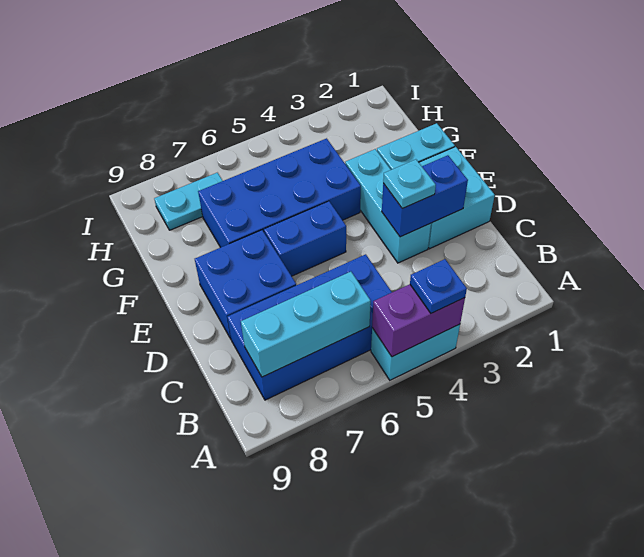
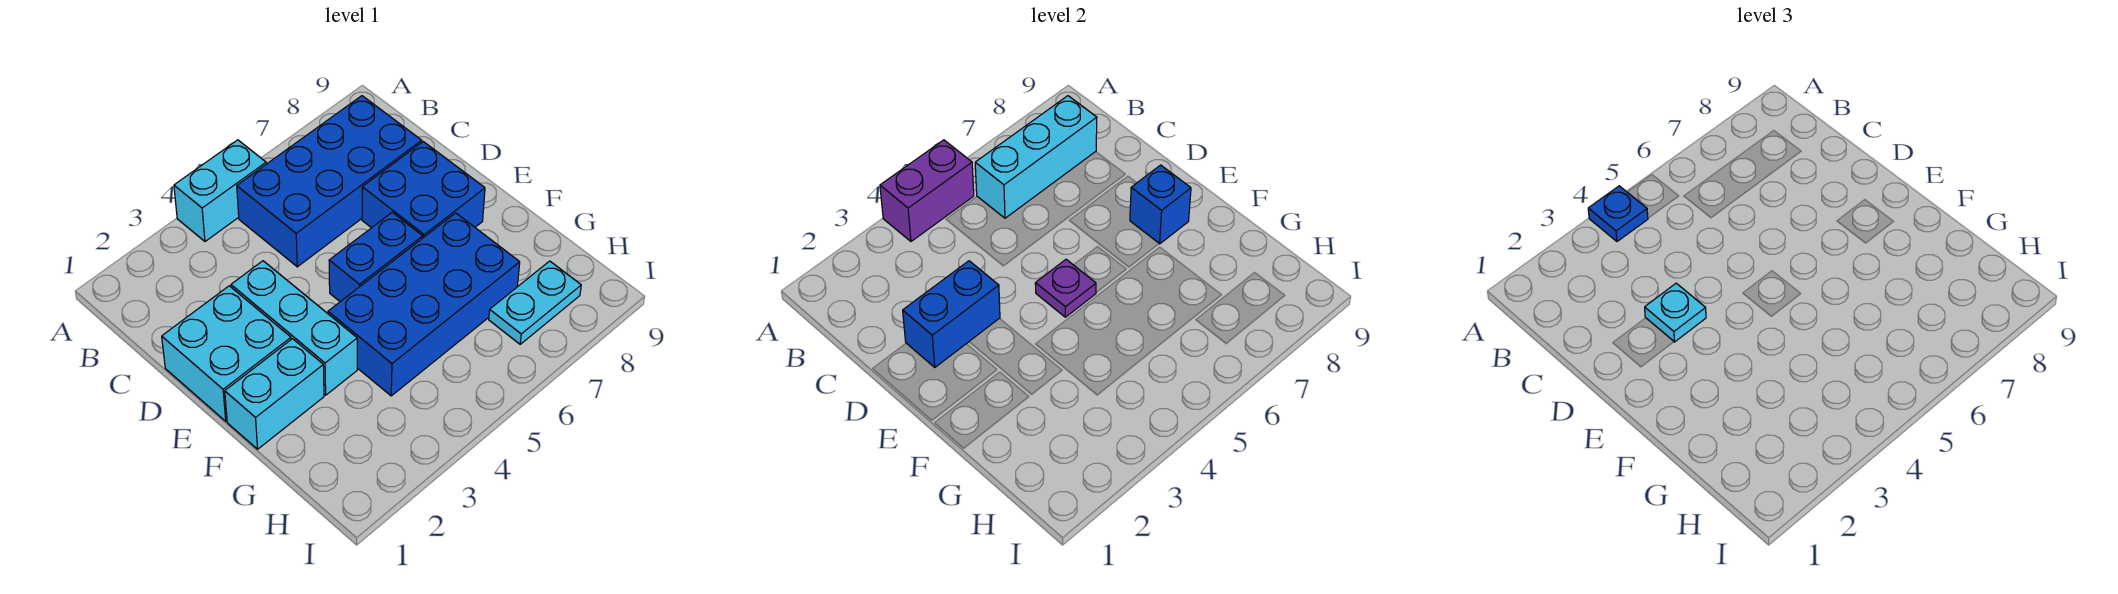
none -> purple plate E5 level 2
none -> blue brick E8 level 2

